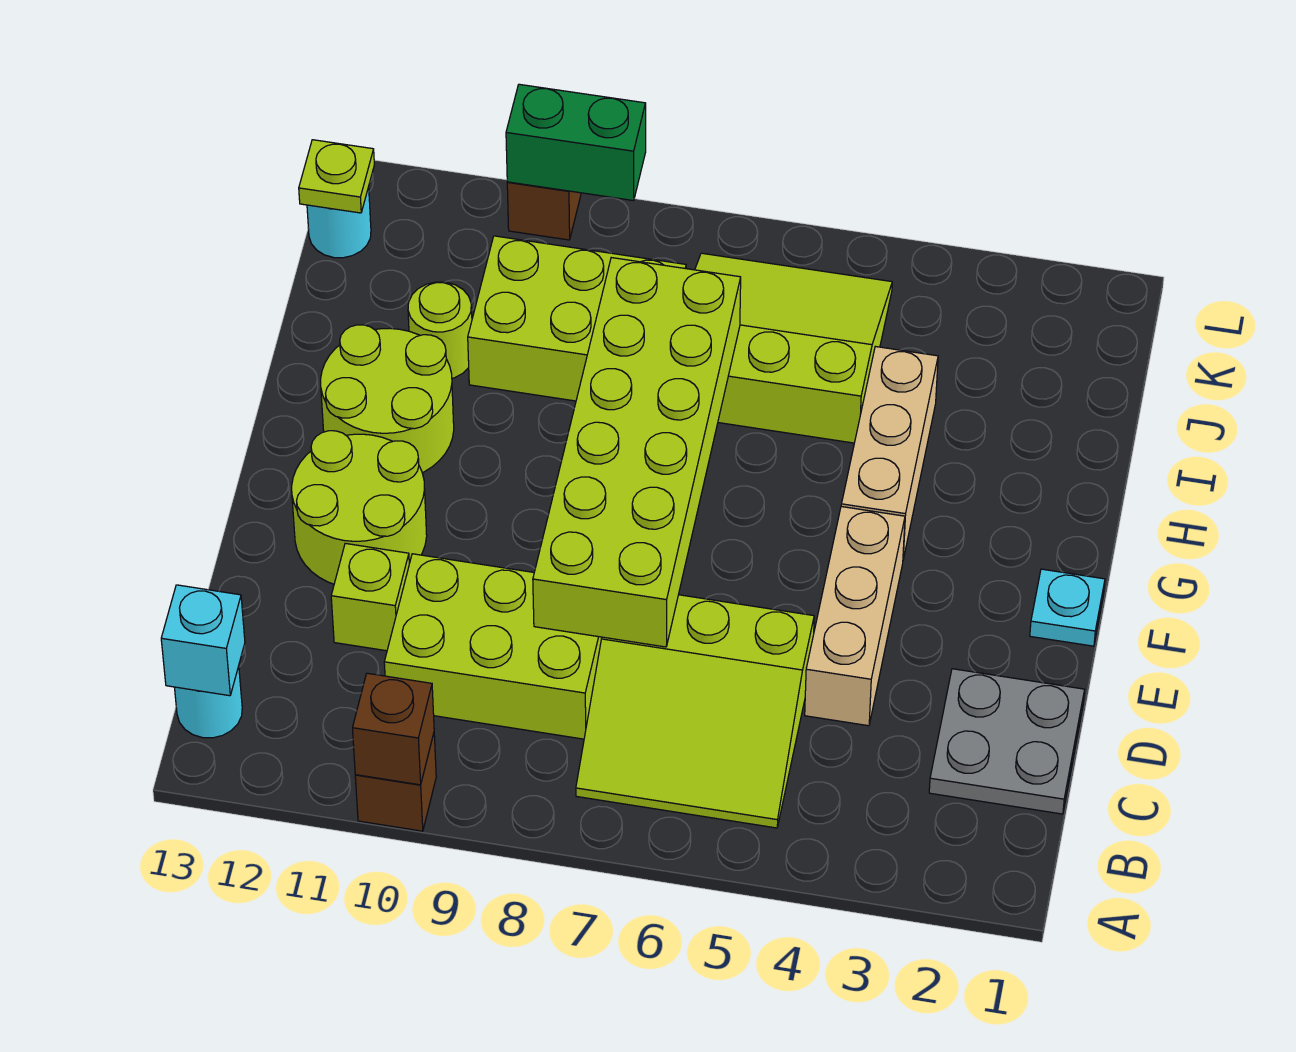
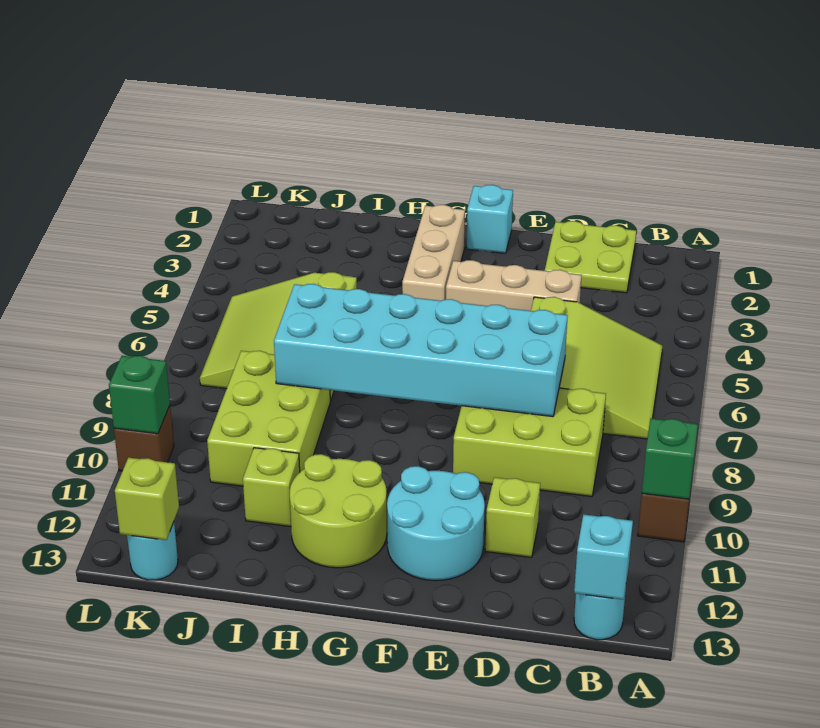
brown brick A10 level 2 -> green brick A10 level 2
grey plate C1:D2 level 1 -> lime plate C1:D2 level 1
lime brick C8:D10 level 1 -> lime brick C8:E9 level 1
lime brick D7:I8 level 2 -> cyan brick D7:I8 level 2
lime round brick E11:F12 level 1 -> cyan round brick E11:F12 level 1
cyan plate F1 level 1 -> cyan brick F1 level 1
tan brick G4:I4 level 1 -> tan brick G2:G4 level 1
lime round brick I11 level 1 -> lime brick I11 level 1
lime plate K13 level 2 -> lime brick K13 level 2
green brick L9:L10 level 2 -> green brick L10 level 2

